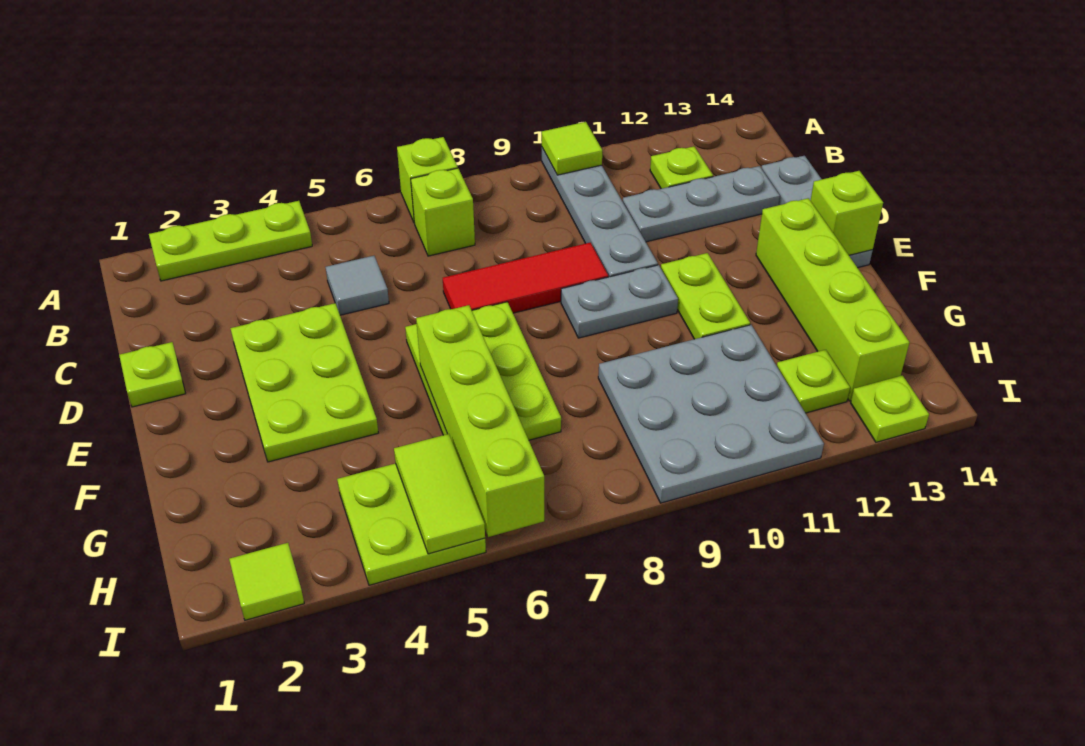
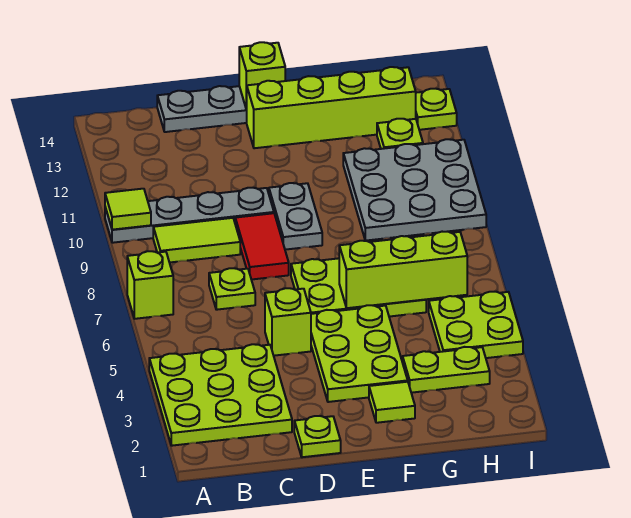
lime plate A2:A4 level 1 -> lime plate A2:C4 level 1
lime brick B7 level 1 -> lime brick D5 level 1
lime plate B12 level 1 -> lime plate C7 level 1
grey tile C5 level 1 -> none
grey plate C11:C13 level 1 -> none
lime plate D3:F4 level 1 -> lime plate E3:F5 level 1
red tile D7:D9 level 1 -> red tile D8:D9 level 1
lime plate E11:F11 level 1 -> lime plate G3:H3 level 1
lime brick F6:I6 level 2 -> lime brick F6:H6 level 2
lime tile H5:I5 level 2 -> lime tile B9:C9 level 1
lime tile I2 level 1 -> lime tile F2 level 1

